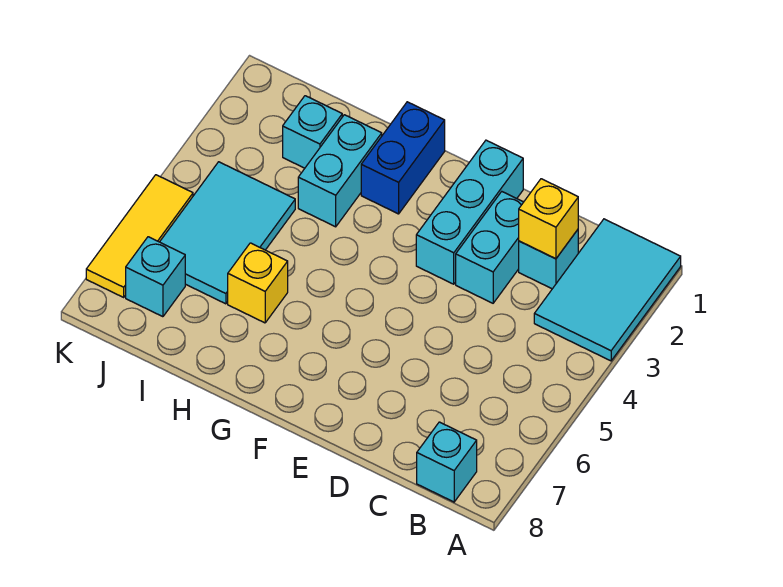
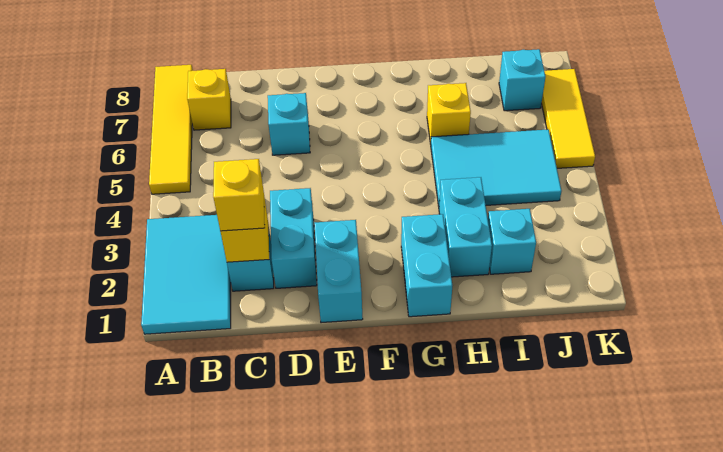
none -> yellow tile A5:A8 level 1
none -> yellow brick B7 level 1
cyan brick B8 level 1 -> cyan brick D6 level 1
none -> yellow brick C2 level 3
cyan brick E1:E3 level 1 -> cyan brick E1:E2 level 1
blue brick G1:G2 level 1 -> cyan brick G1:G2 level 1
cyan tile I4:J6 level 1 -> cyan tile H4:J5 level 1

